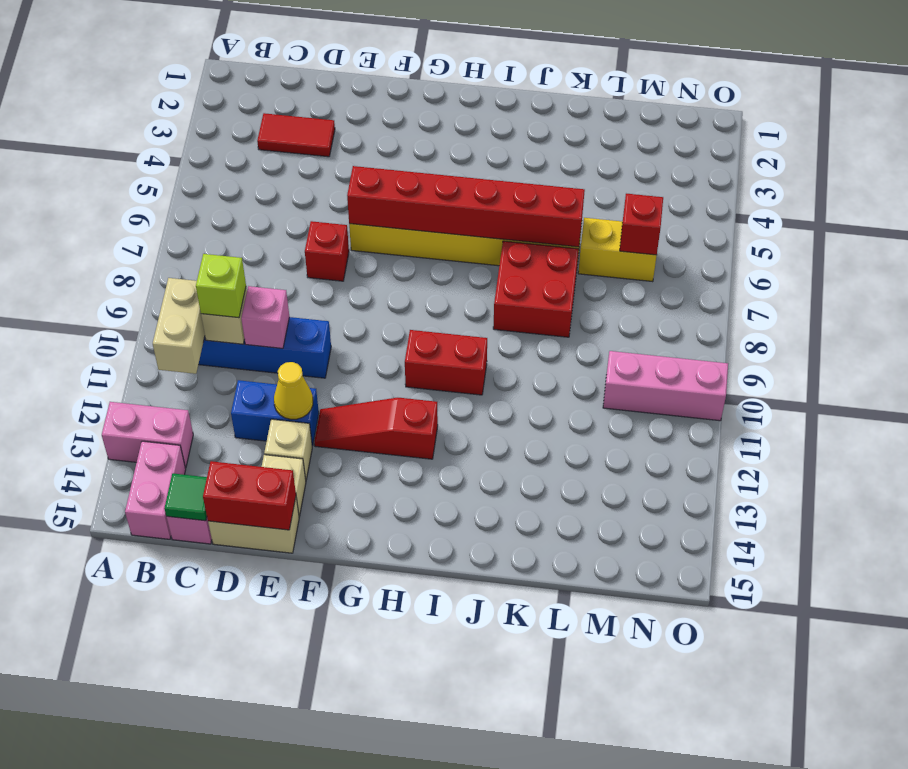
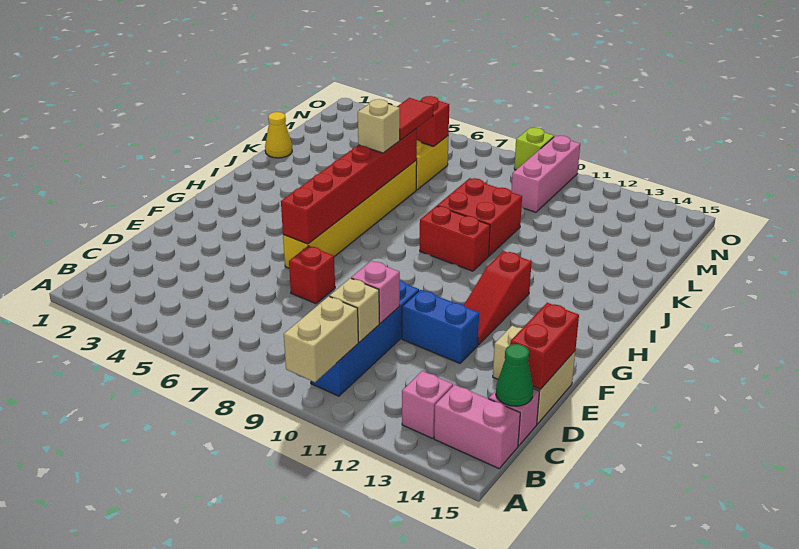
pink brick A13:B13 level 1 -> pink brick B13 level 1
tan brick B10:B11 level 2 -> tan brick A10:B10 level 2
red tile C3:D3 level 1 -> red tile K6:L6 level 3
lime brick C10 level 3 -> lime brick O9 level 1
green tile C15 level 2 -> green cone C15 level 2
blue brick D12:E12 level 1 -> blue brick E11:E12 level 1
yellow cone E12 level 2 -> yellow cone K1 level 1
tan brick E13 level 1 -> tan brick J6 level 3
red brick H10:I10 level 1 -> red brick I9:I10 level 1
red brick J7:K8 level 1 -> red brick J9:K10 level 1

